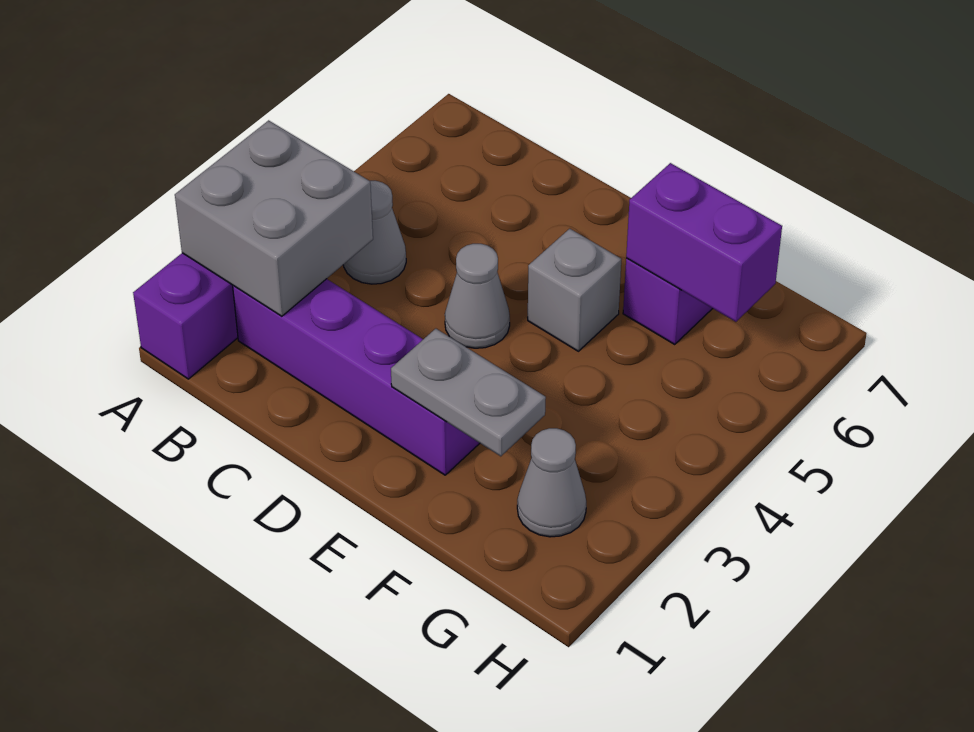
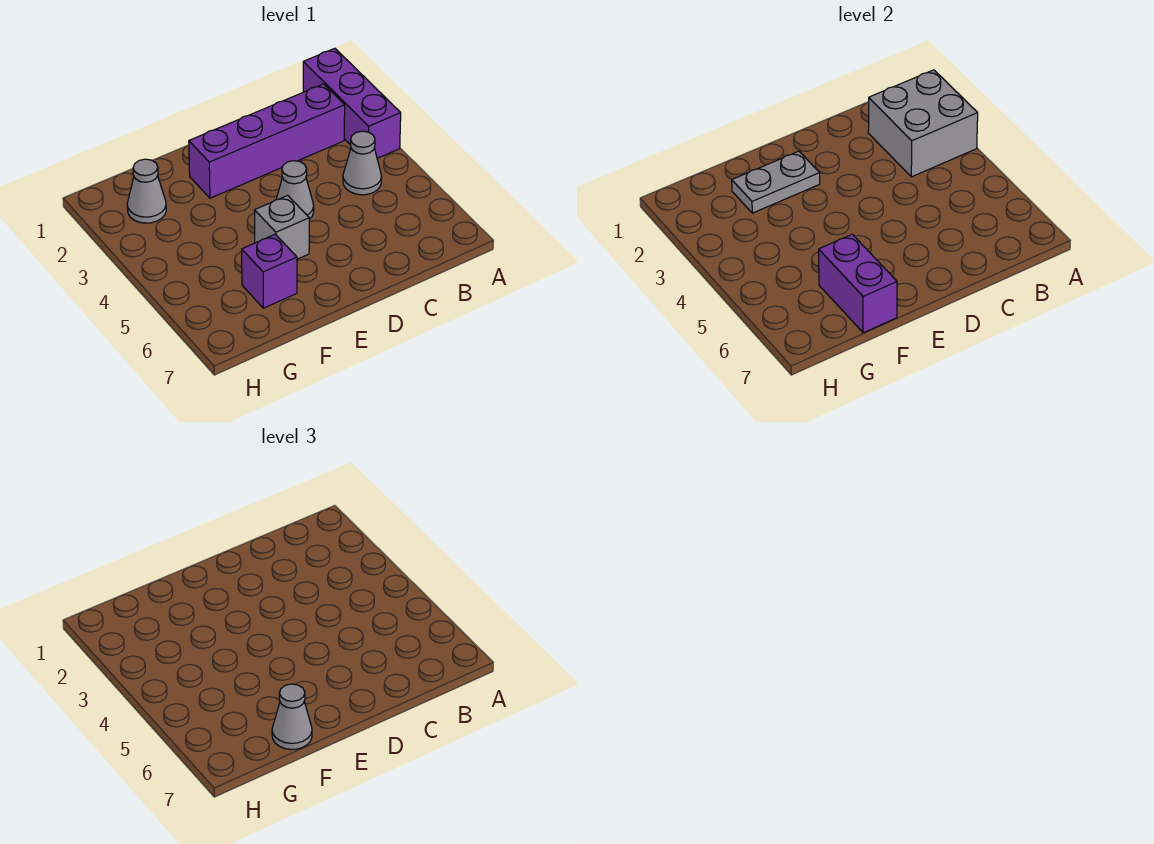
purple brick F6:G6 level 2 -> purple brick F6:F7 level 2
none -> grey cone F7 level 3

